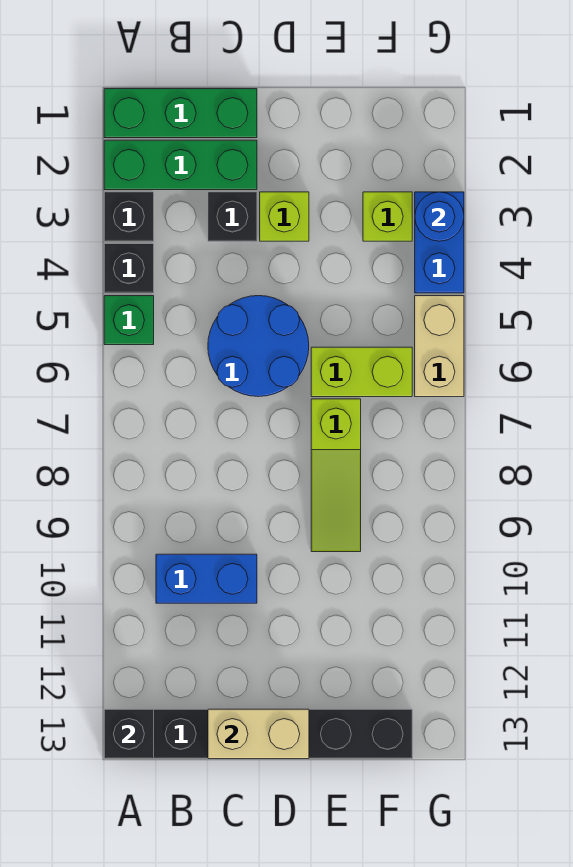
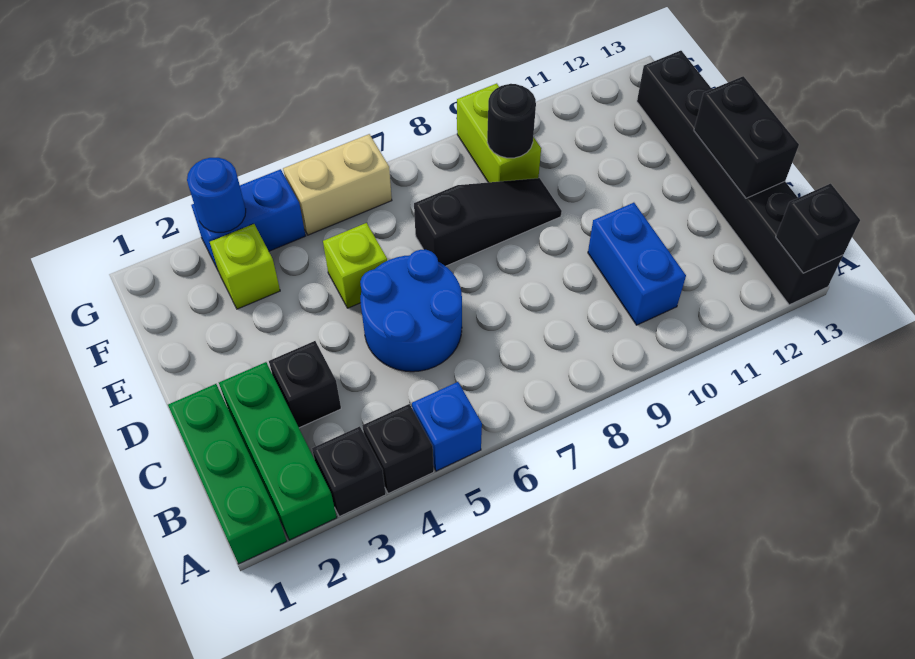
green brick A5 level 1 -> blue brick A5 level 1
tan brick C13:D13 level 2 -> black brick C13:D13 level 2
lime brick D3 level 1 -> lime brick E5 level 1
lime brick E6:F6 level 1 -> lime brick F9:G9 level 1
lime slope E7:E9 level 1 top 7 -> black slope E7:E9 level 1 top 7
none -> black round brick F9 level 2

